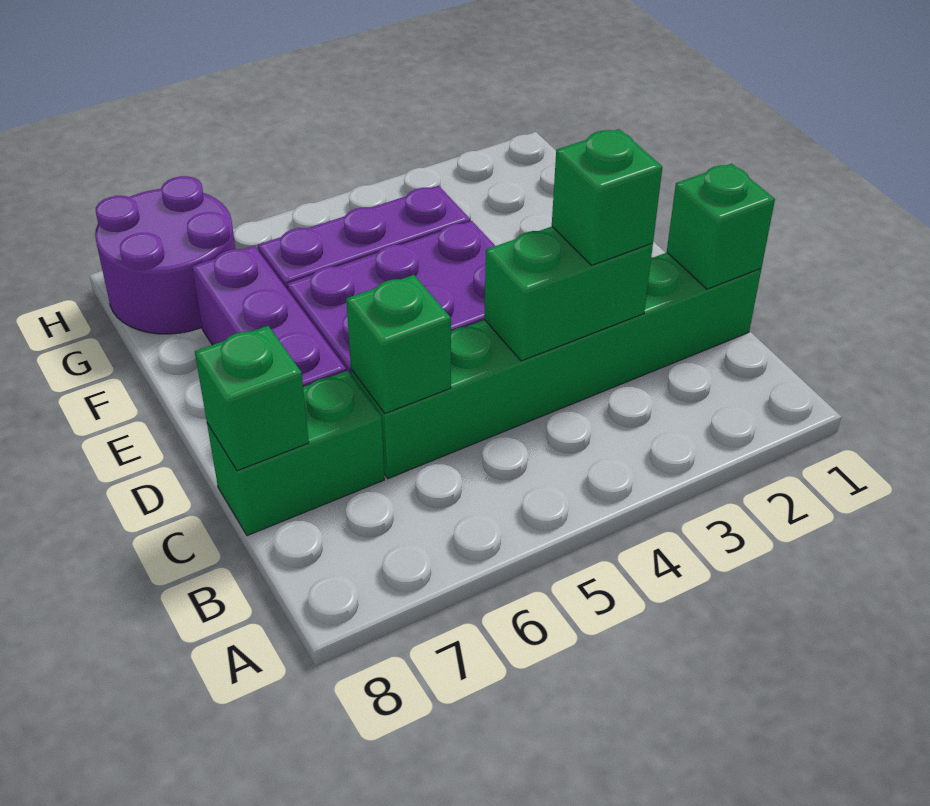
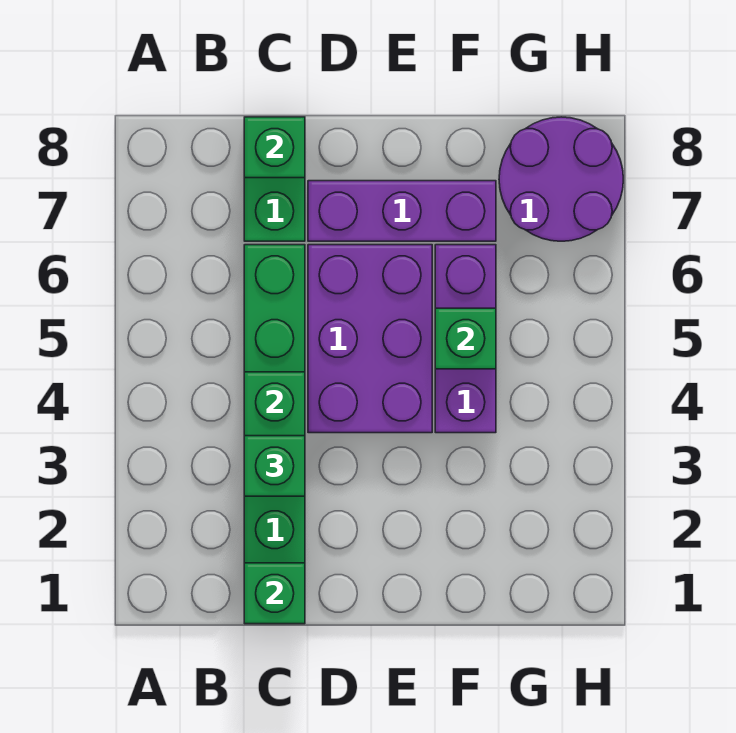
green brick C6 level 2 -> green brick F5 level 2

